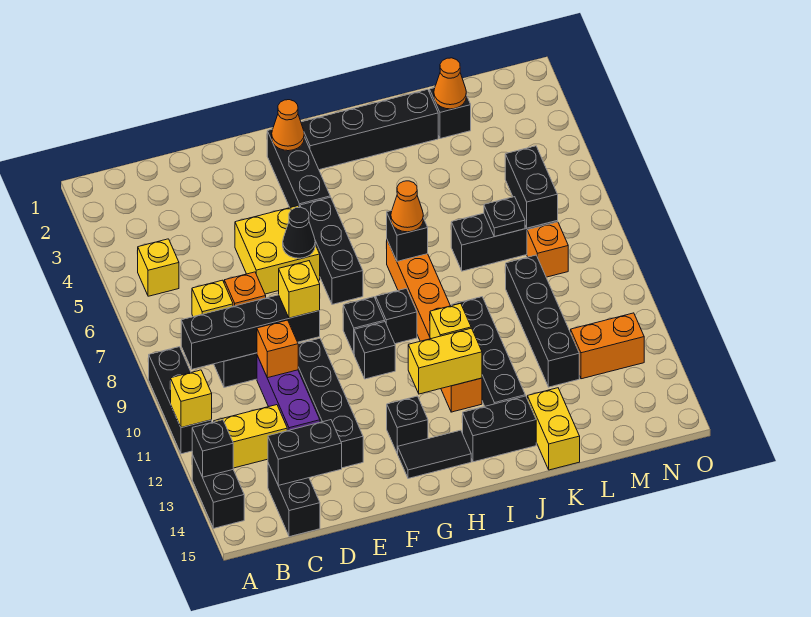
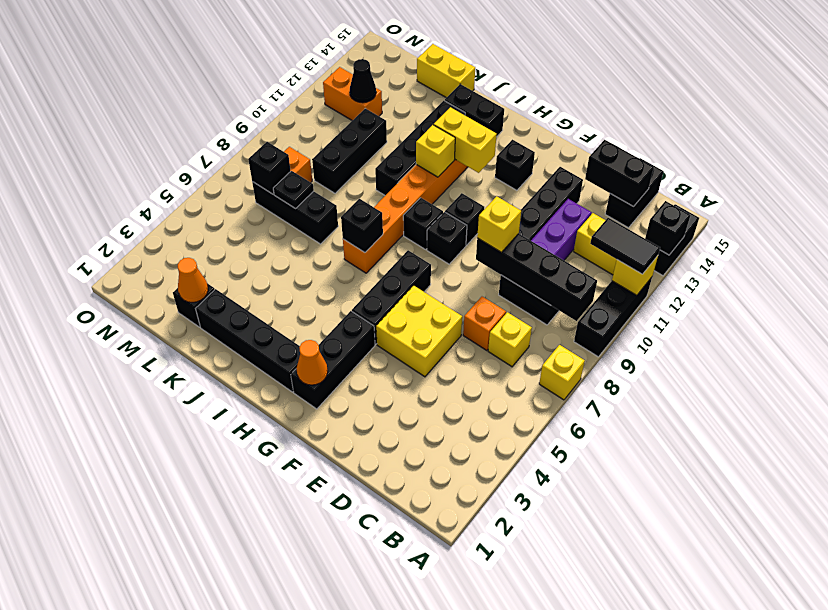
yellow brick B5 level 1 -> yellow brick A7 level 1
orange brick D10 level 2 -> none
black cone F6 level 2 -> black cone M12 level 2
black tile G14:H14 level 1 -> black tile A11:B11 level 3
orange cone I7 level 3 -> none
yellow brick K14:K15 level 1 -> yellow brick K15:L15 level 1
black brick L9:L12 level 1 -> black brick L9:L11 level 1
black brick M6:M7 level 2 -> black brick M7 level 2

